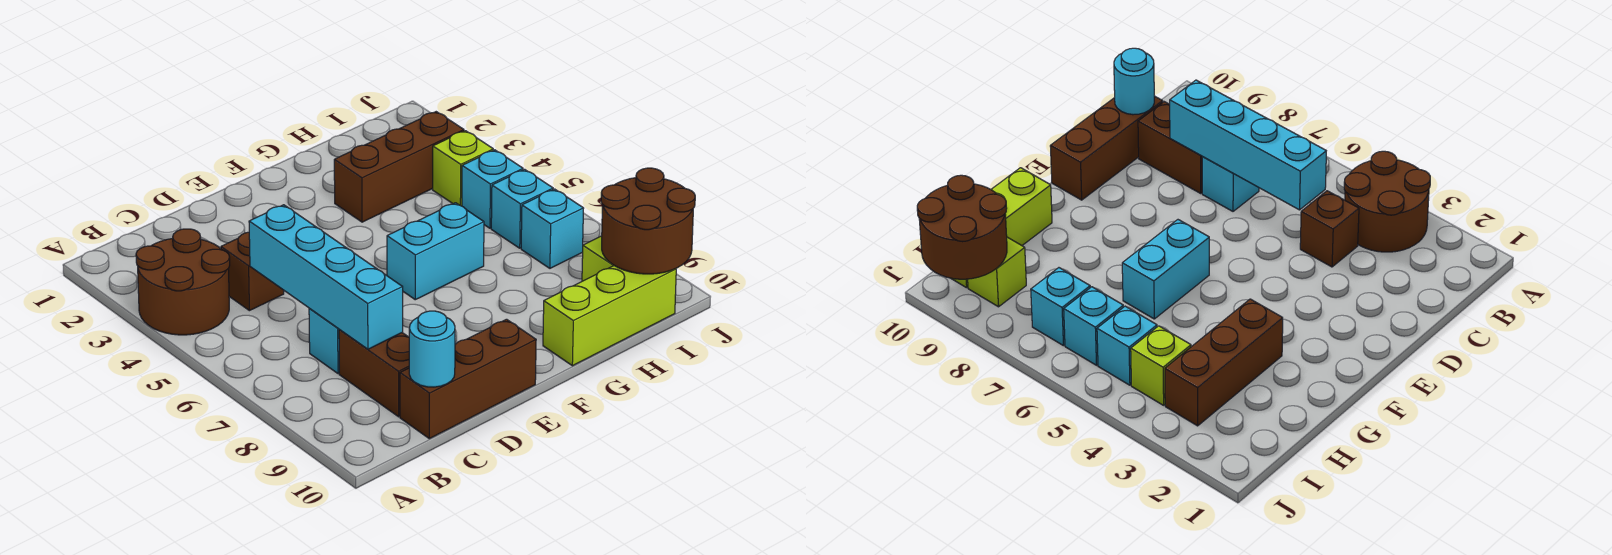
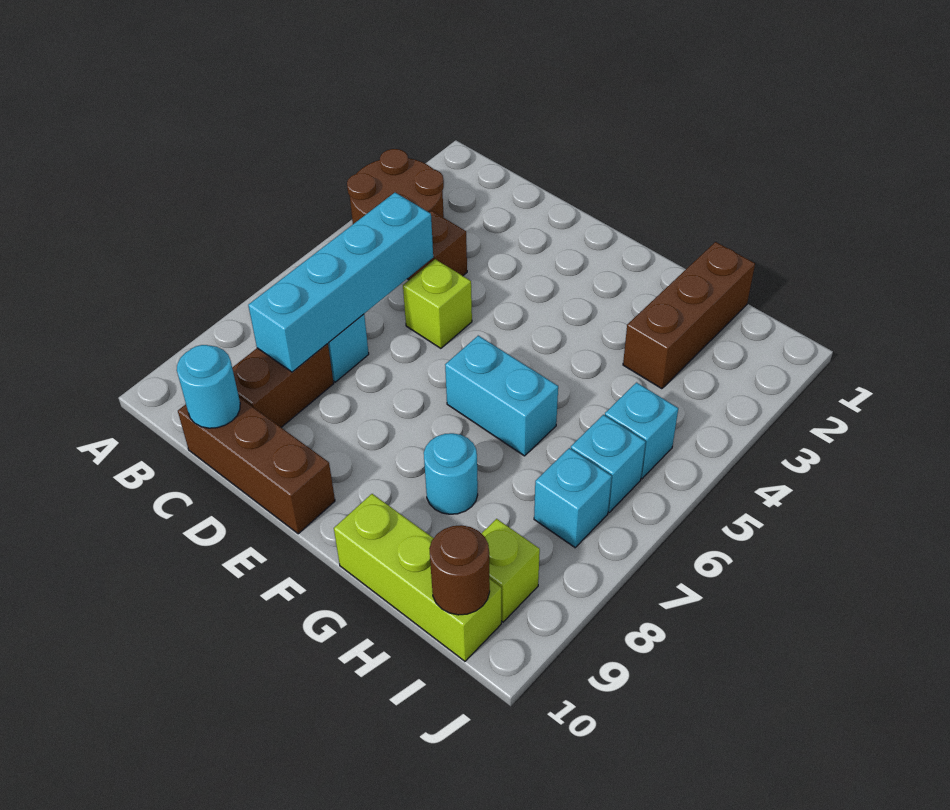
brown brick G3:I3 level 1 -> brown brick H1:H3 level 1
none -> cyan round brick G8 level 1
lime brick I4 level 1 -> lime brick D5 level 1
brown round brick I9:J10 level 2 -> brown round brick I10 level 2

